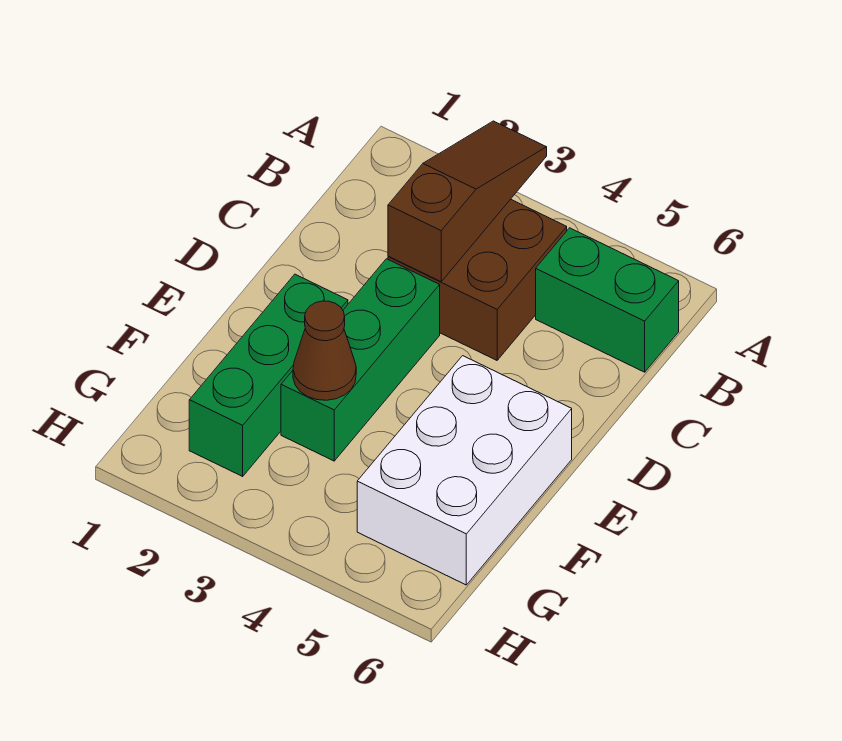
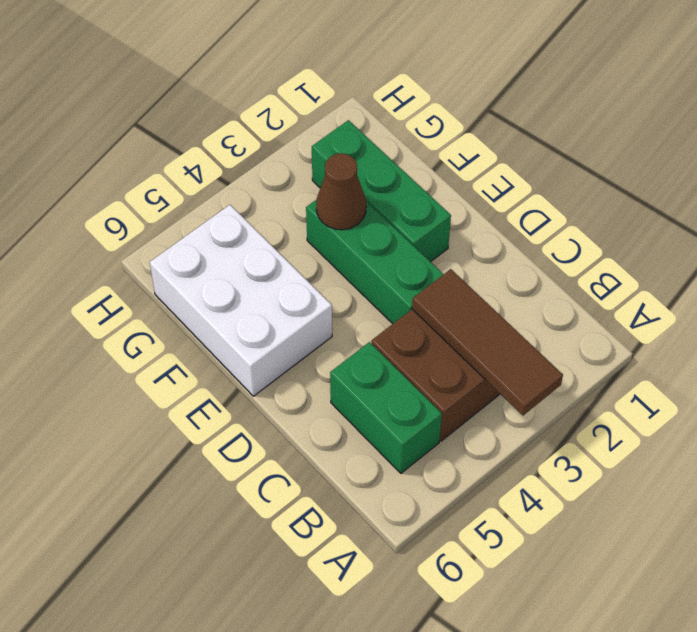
brown slope A3:C3 level 2 top C -> brown tile A3:C3 level 2
green brick B5:B6 level 1 -> green brick B5:C5 level 1

